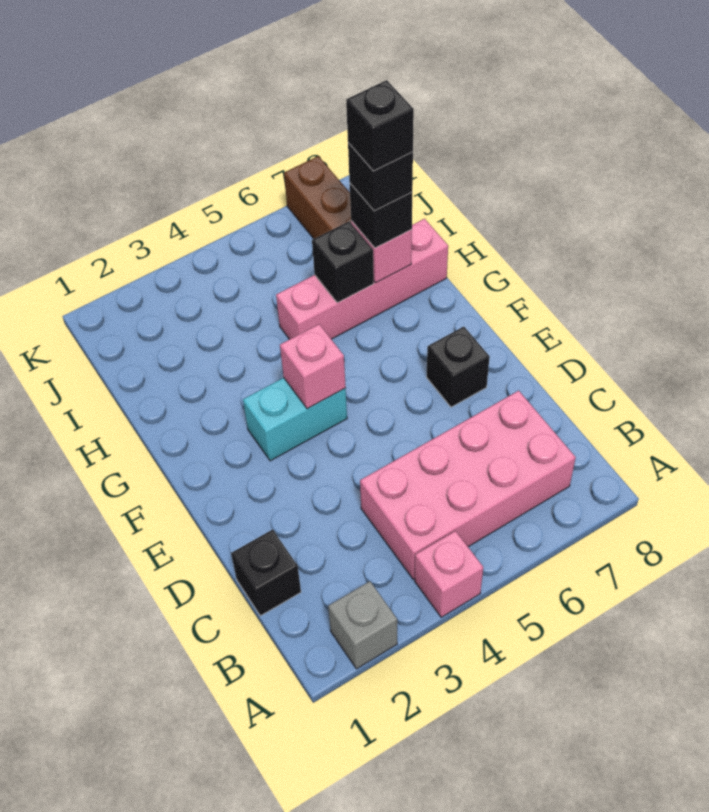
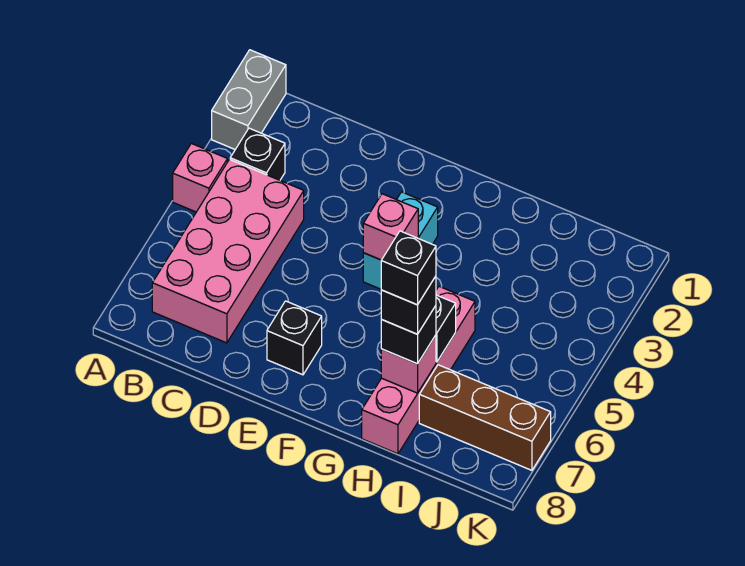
grey brick A2 level 1 -> grey brick A1:A2 level 1
black brick C1 level 1 -> black brick B3 level 1

